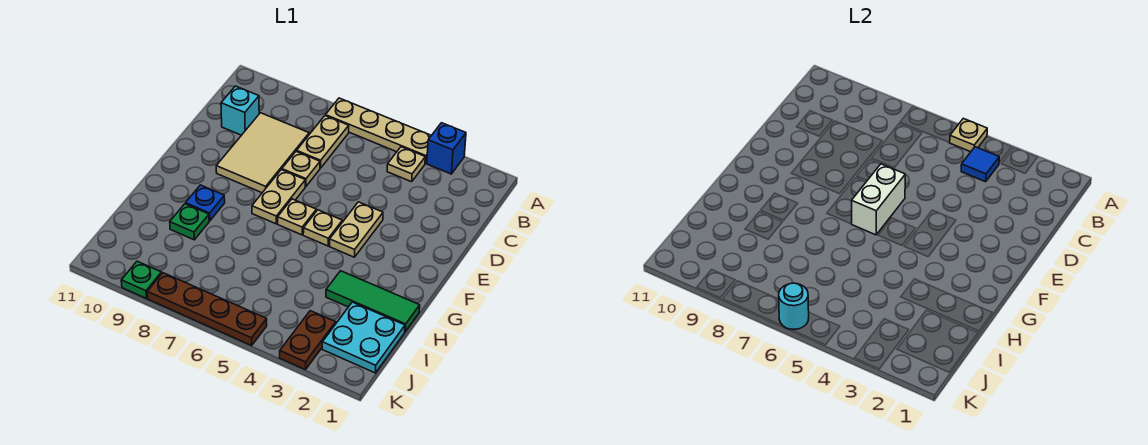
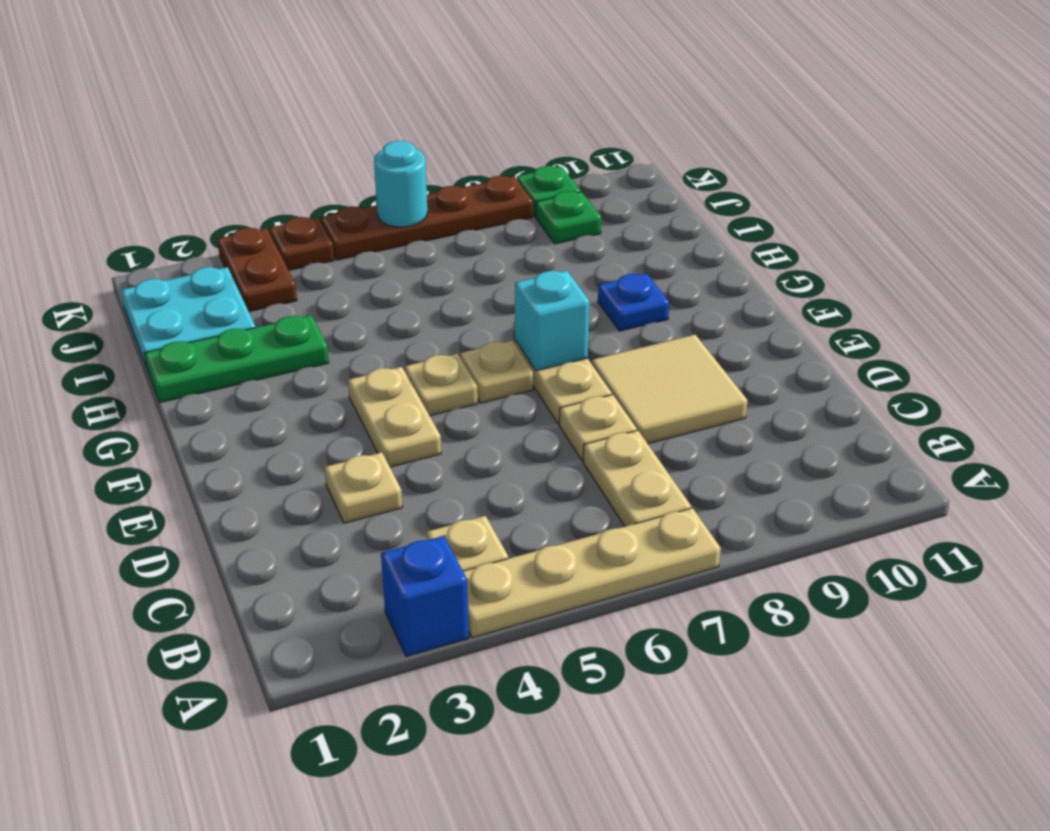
tan plate A5 level 2 -> tan plate D3 level 1
blue tile B4 level 2 -> none
tan tile C8:E9 level 1 -> tan tile D8:E9 level 1
cyan brick C10 level 1 -> cyan brick F7 level 2
white brick E6:F6 level 2 -> none
green tile H1:H3 level 1 -> green plate H1:H3 level 1
green plate H9 level 1 -> green plate J9 level 1
none -> brown plate K4 level 1

